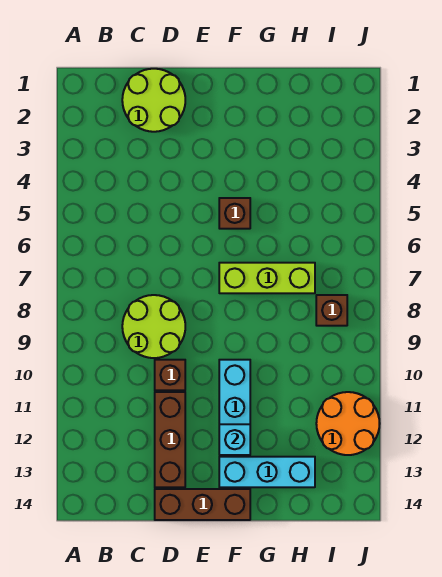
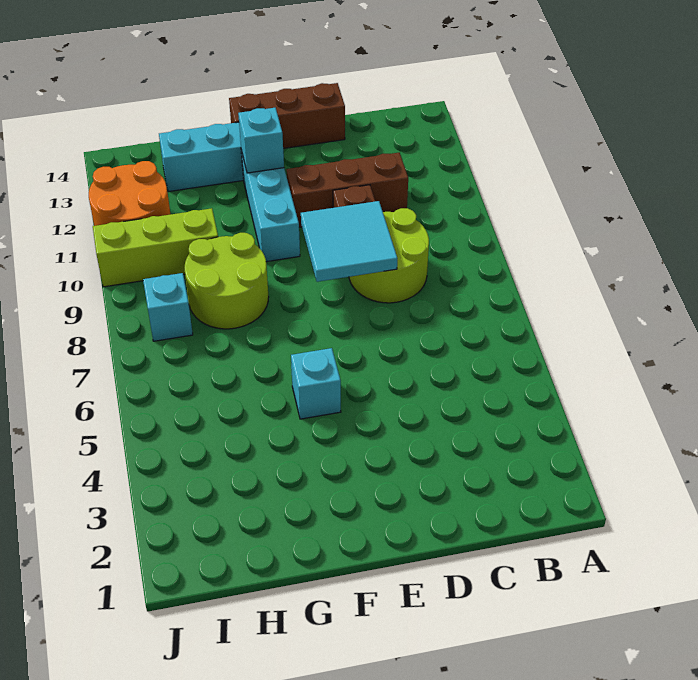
lime round brick C1:D2 level 1 -> lime round brick G8:H9 level 1
none -> cyan tile D8:E9 level 2
brown brick D11:D13 level 1 -> brown brick C11:E11 level 1
brown brick F5 level 1 -> cyan brick F5 level 1
lime brick F7:H7 level 1 -> lime brick H10:J10 level 1
brown brick I8 level 1 -> cyan brick I8 level 1

